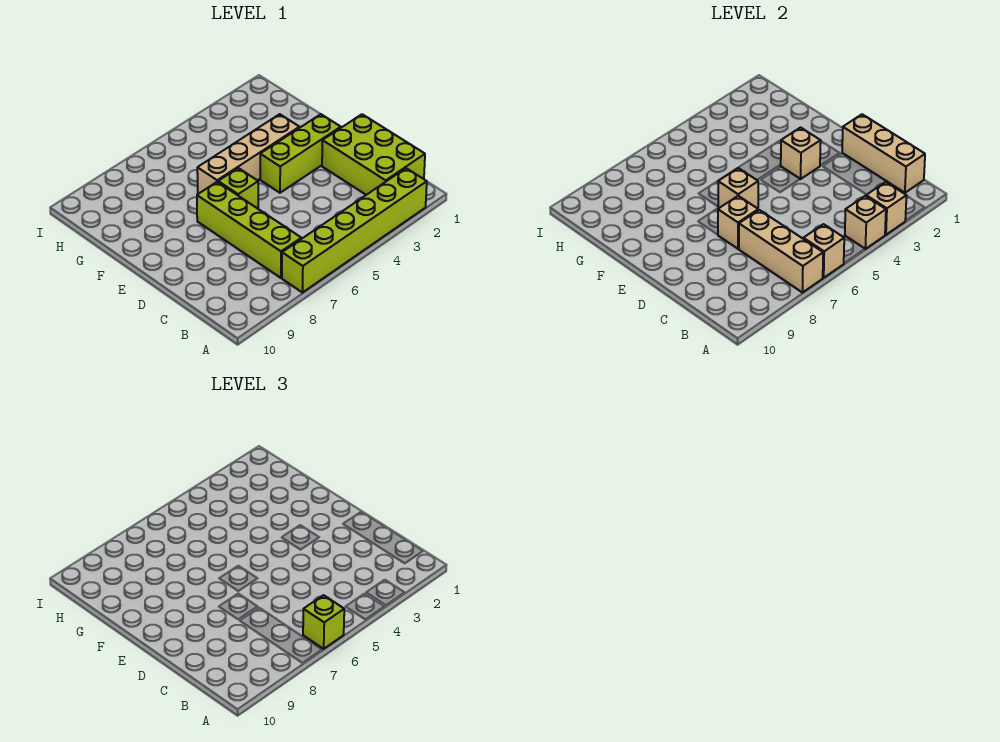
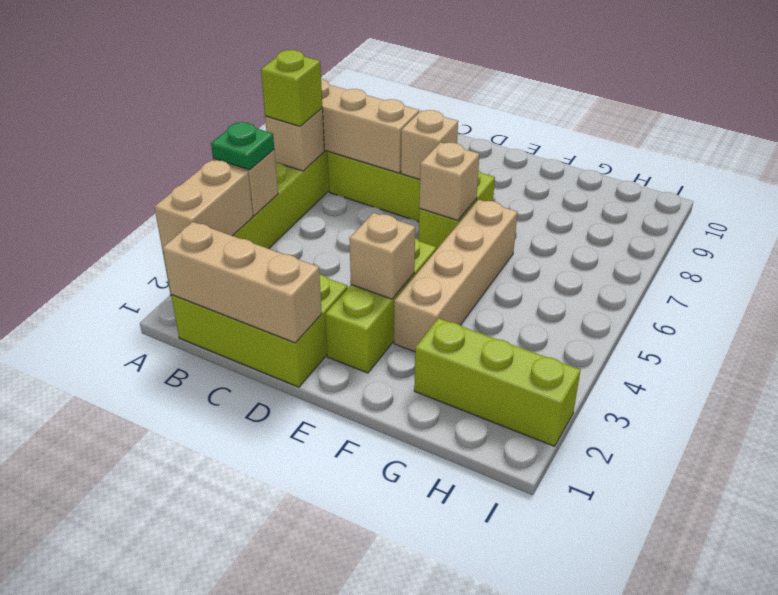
tan brick A3 level 2 -> tan brick A2:A3 level 2
none -> green plate A4 level 3
none -> lime brick G2:I2 level 1

